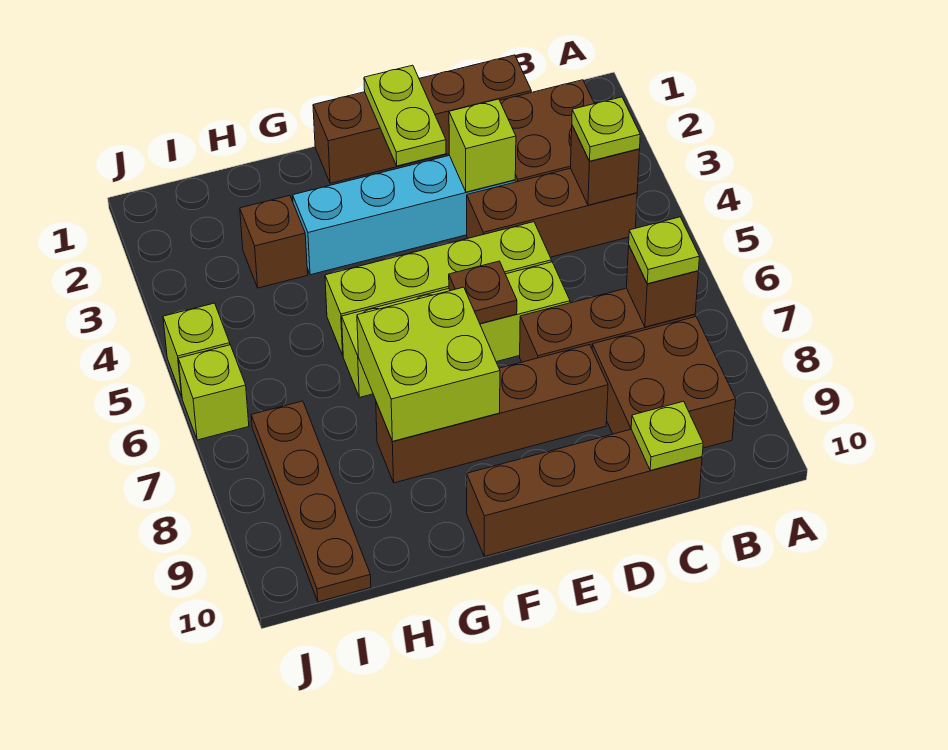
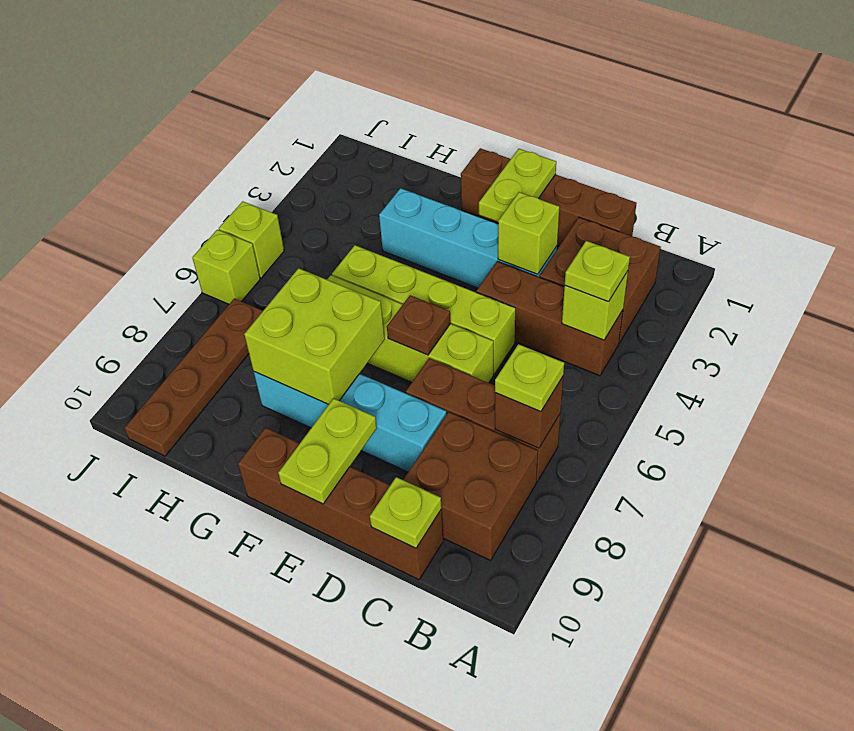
brown brick B4 level 2 -> lime brick B4 level 2
brown brick D8:G8 level 1 -> cyan brick D8:G8 level 1
none -> lime plate E9:E10 level 2
brown brick H3 level 1 -> none

